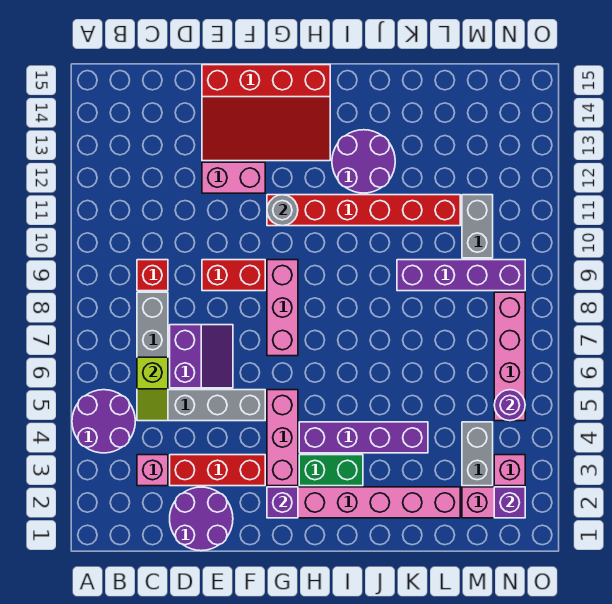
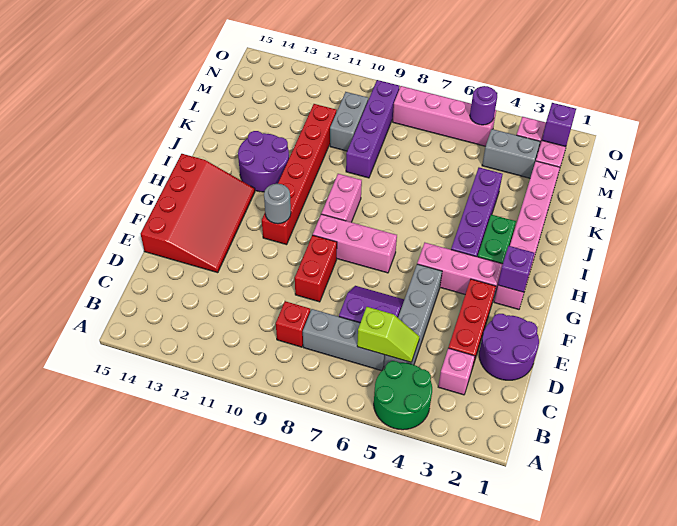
purple round brick A4:B5 level 1 -> green round brick A4:B5 level 1
pink brick E12:F12 level 1 -> pink brick H9:I9 level 1
grey brick M10:M11 level 1 -> grey brick L10:M10 level 1

